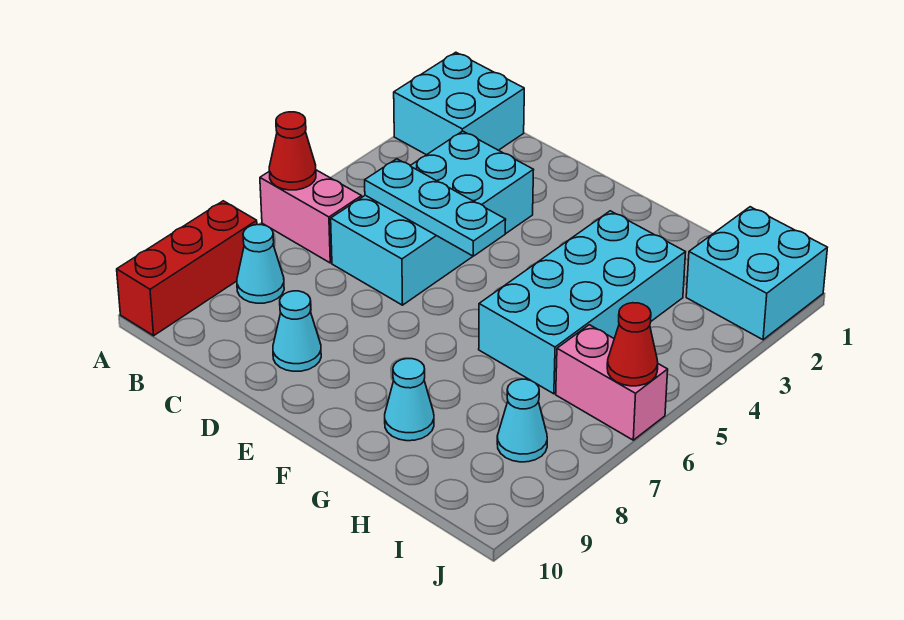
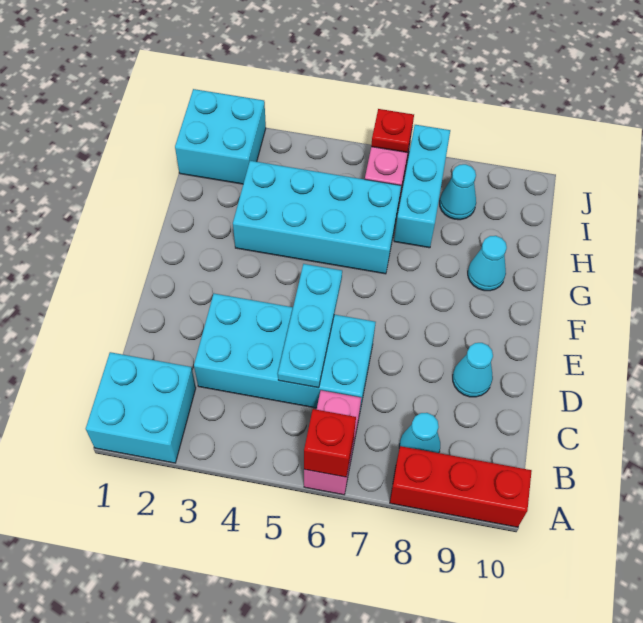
red cone A6 level 2 -> red brick A6 level 2
none -> cyan brick H7:J7 level 1
red cone J6 level 2 -> red plate J6 level 2

